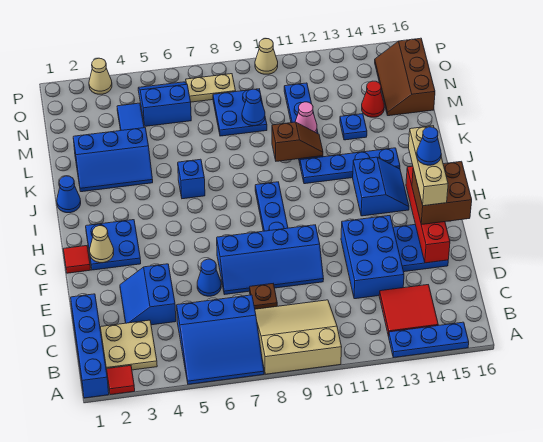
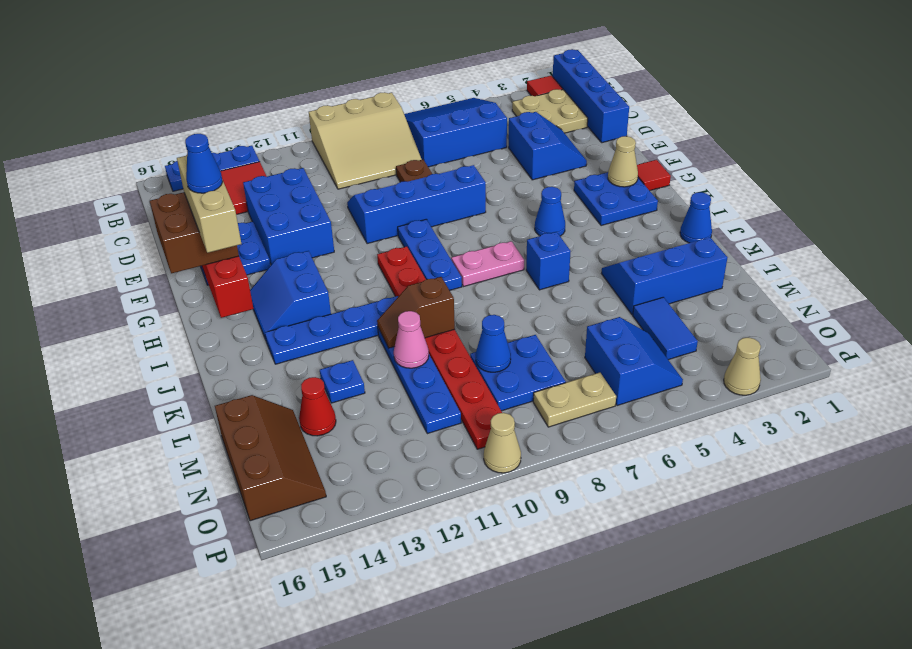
blue cone E6 level 1 -> blue cone H5 level 1
none -> red plate H10:O10 level 1
none -> pink plate I7:I8 level 1
blue slope N5:O6 level 1 top N -> blue slope N5:O6 level 1 top 6

